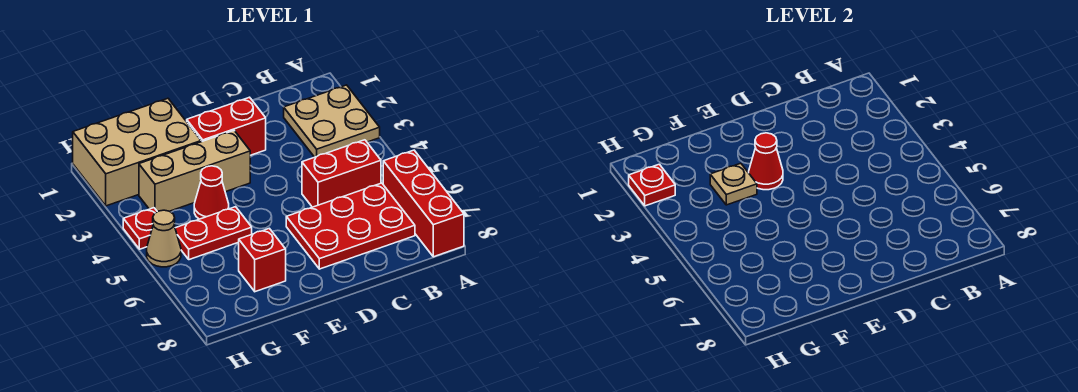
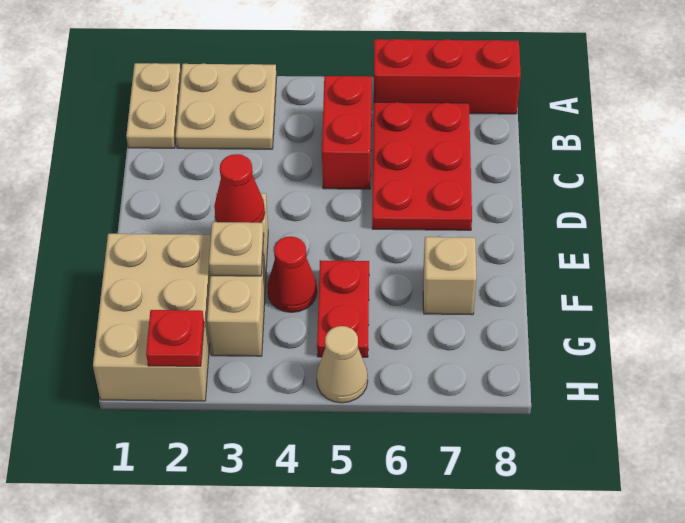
none -> tan plate A1:B1 level 1
red brick D2:E2 level 1 -> none
red brick F7 level 1 -> tan brick F7 level 1
red plate H4 level 1 -> none

